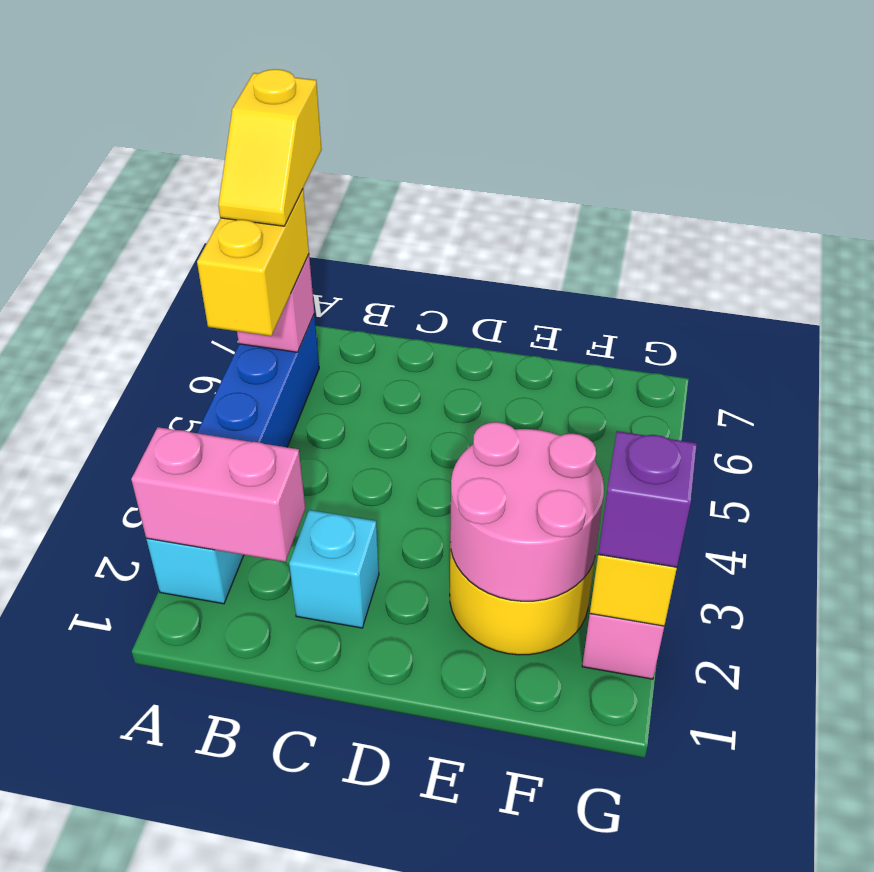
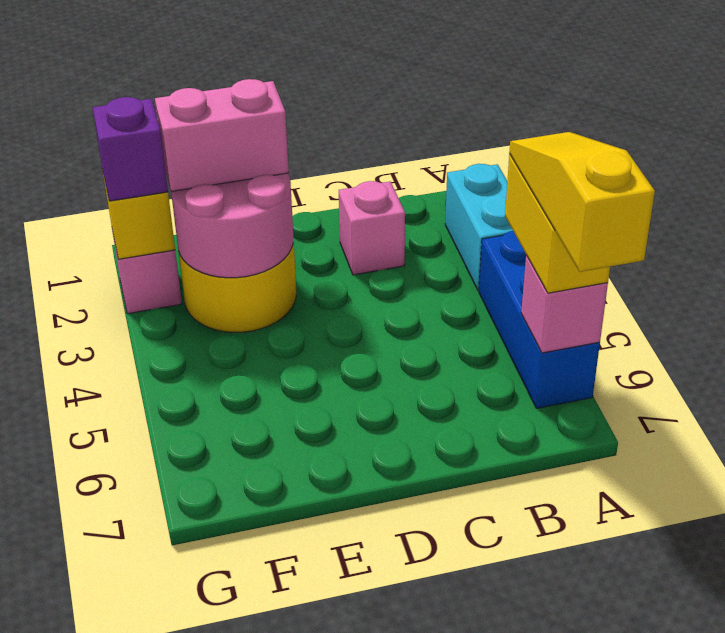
pink brick A2:B2 level 2 -> pink brick E2:F2 level 3
yellow slope A6:A7 level 4 top 7 -> yellow slope A5:A7 level 4 top 7
cyan brick C2 level 1 -> pink brick C2 level 1

